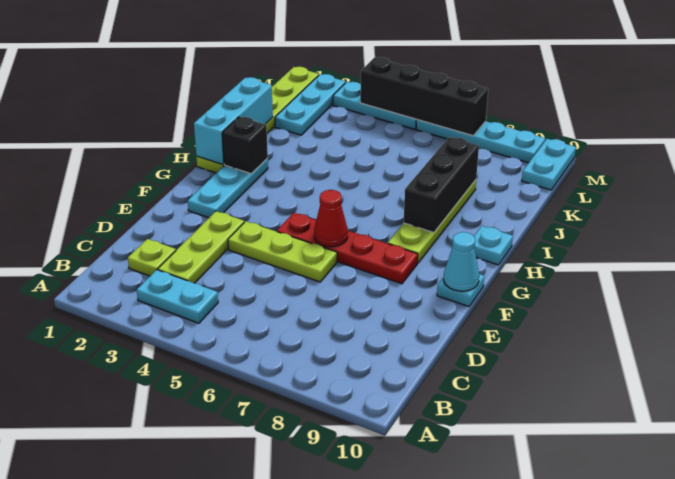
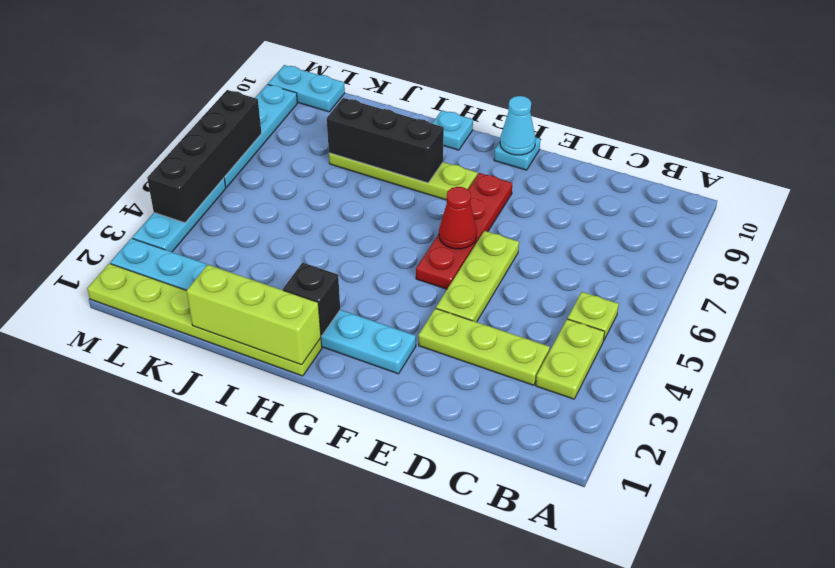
cyan plate B3:B4 level 1 -> lime plate B3:B4 level 1
lime plate C2 level 1 -> lime plate B5 level 1
cyan brick H1:J1 level 2 -> lime brick H1:J1 level 2

